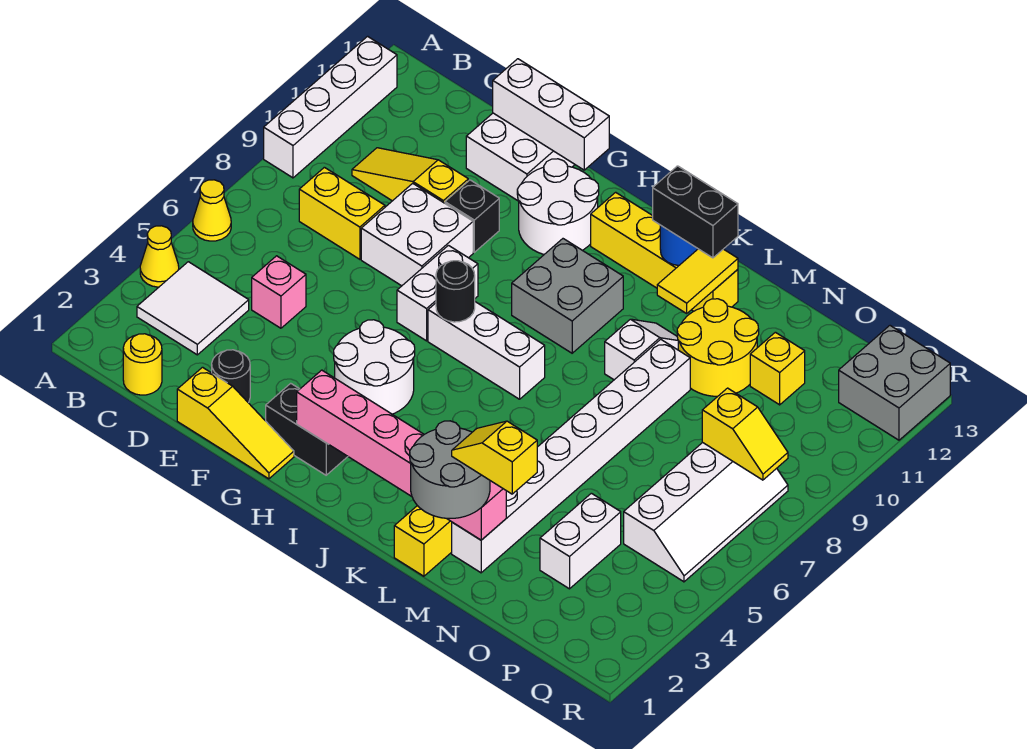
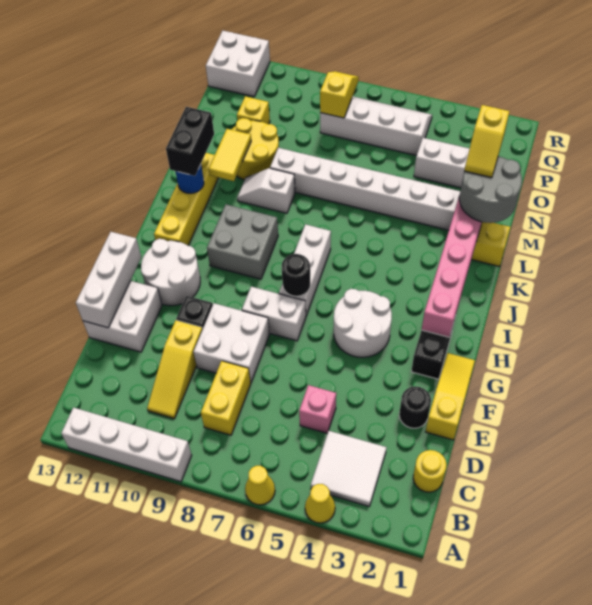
yellow tile L11:L12 level 2 -> yellow tile L11:M11 level 2
grey brick Q12:R13 level 1 -> white brick Q12:R13 level 1

